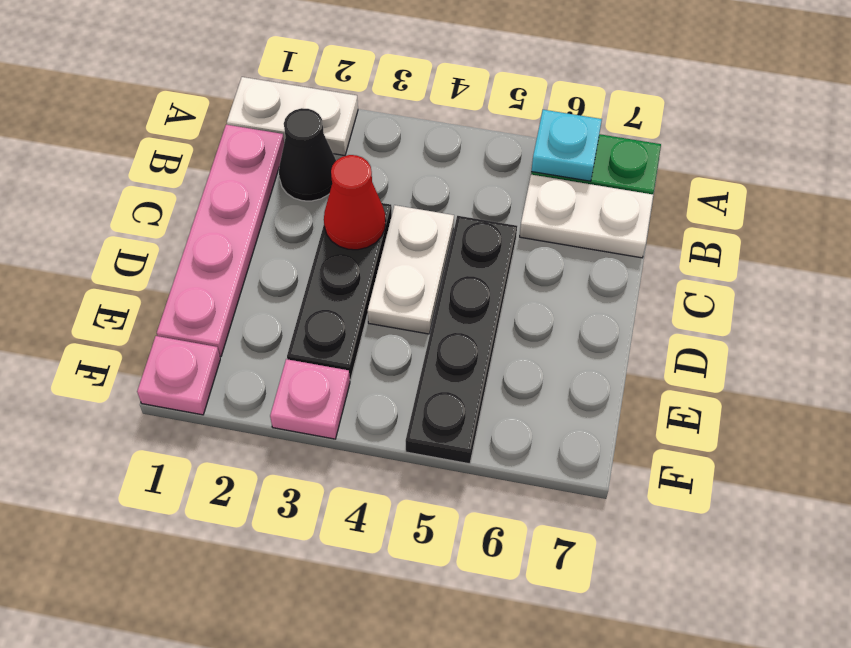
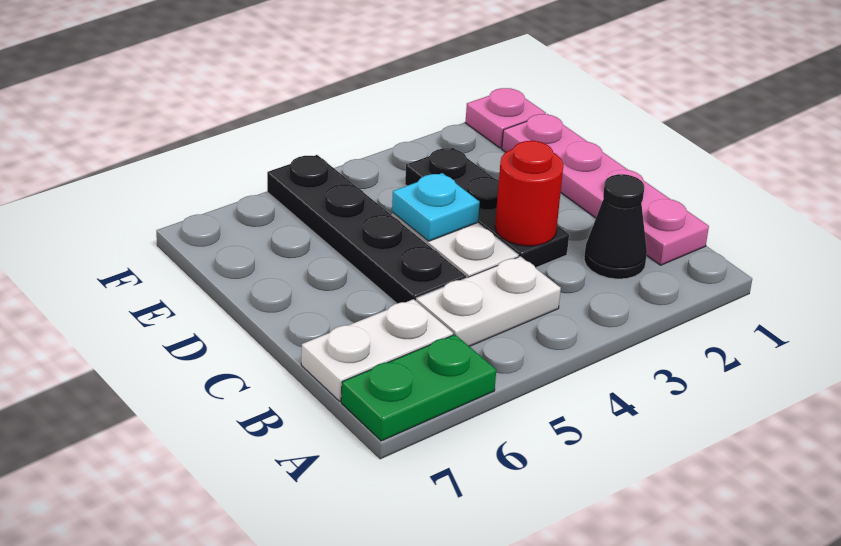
white plate A1:A2 level 1 -> white plate B4:B5 level 1
cyan plate A6 level 2 -> cyan plate D4 level 2
red cone C3 level 2 -> red round brick C3 level 2
pink plate F3 level 1 -> none

